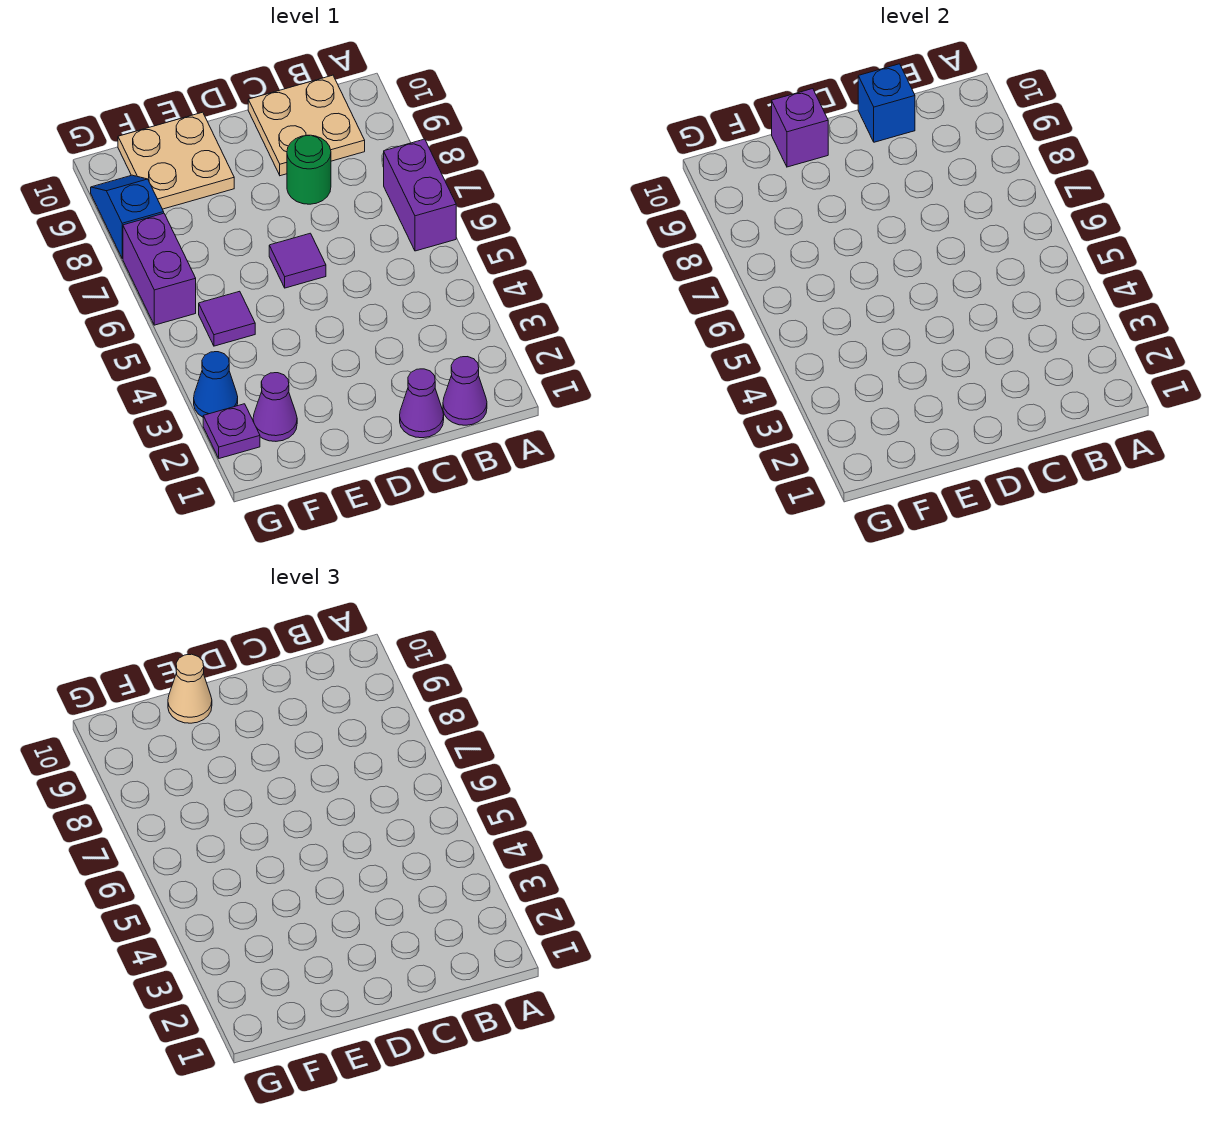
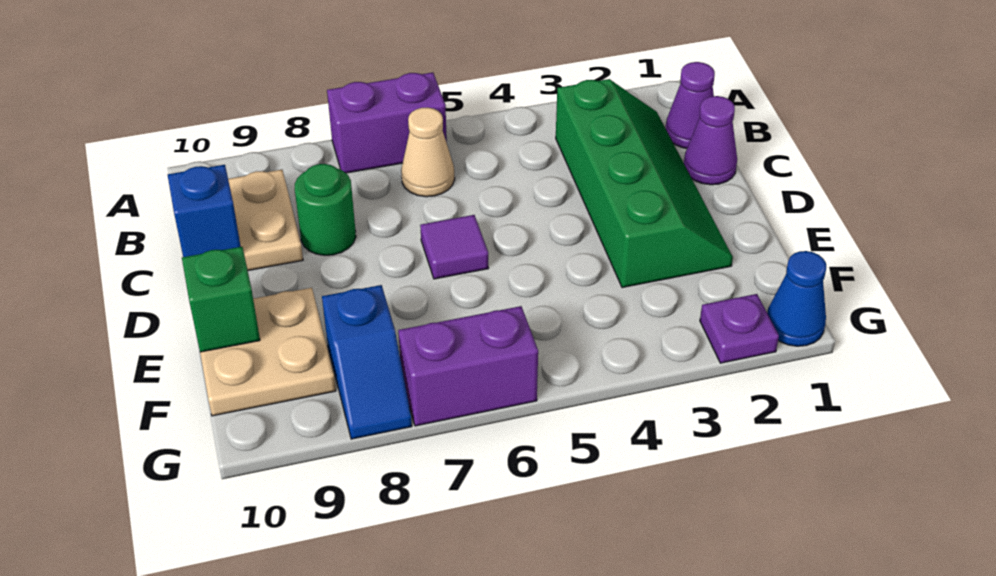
none -> green slope B2:E3 level 1 top 3
purple brick E10 level 2 -> green brick E10 level 2
tan cone E10 level 3 -> tan cone B6 level 1
purple cone F2 level 1 -> none
purple tile F5 level 1 -> none
blue cone G3 level 1 -> blue cone G1 level 1
blue slope G8:G9 level 1 top 8 -> blue slope F8:G8 level 1 top F

